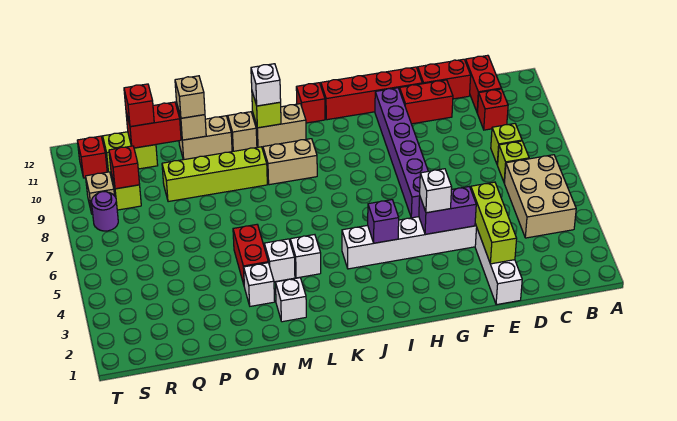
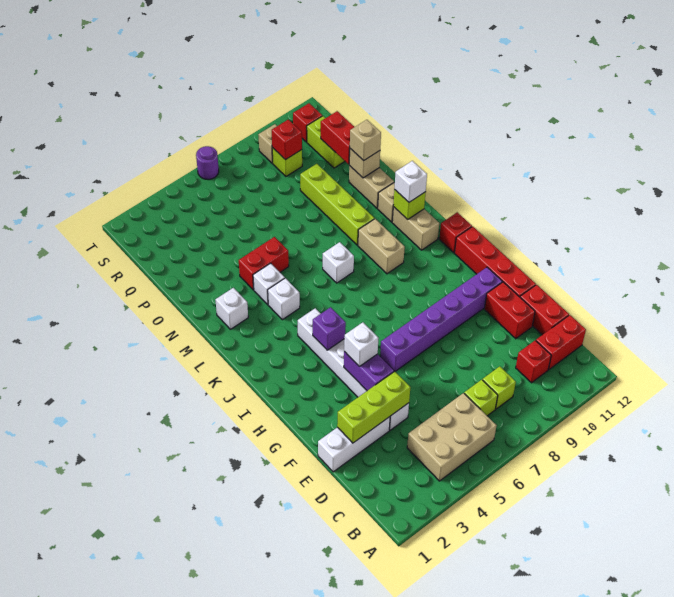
white brick N3 level 1 -> white brick L7 level 1
red brick Q11 level 3 -> none
purple round brick S8 level 1 -> purple round brick T6 level 1

